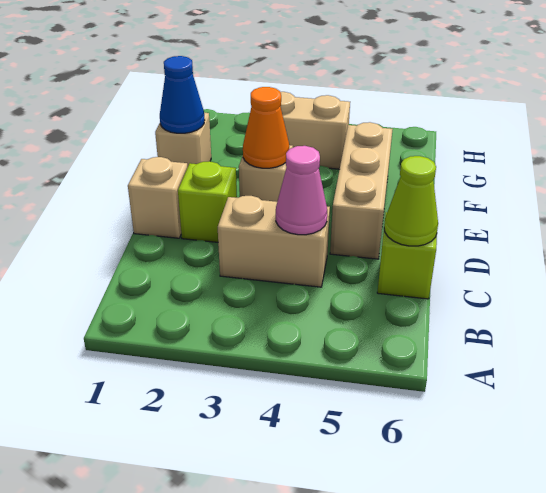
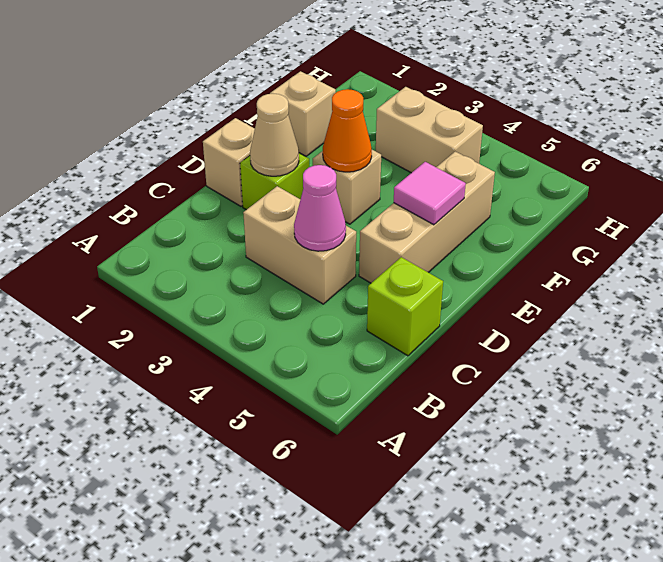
lime cone C6 level 2 -> none
none -> tan cone D2 level 2
none -> pink tile E5 level 2
blue cone F1 level 2 -> none

